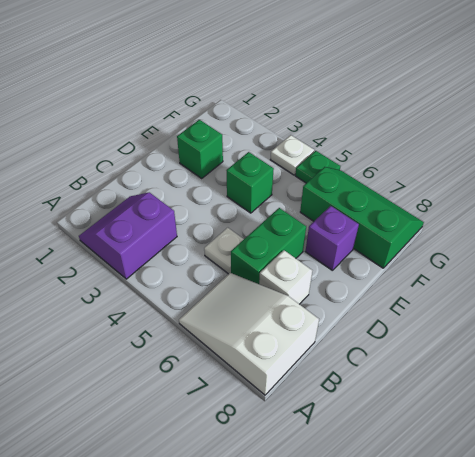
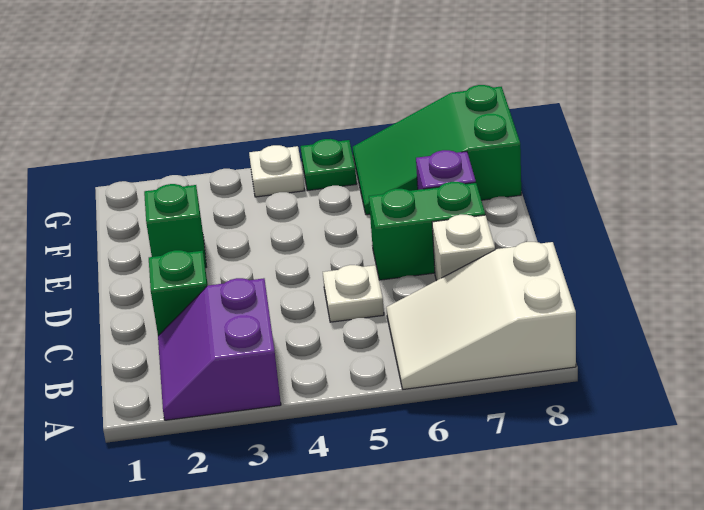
green brick C6:D6 level 1 -> green brick D6:D7 level 1
green brick E4 level 1 -> green brick C2 level 1
green slope F6:G8 level 1 top F -> green slope F6:G8 level 1 top 8

